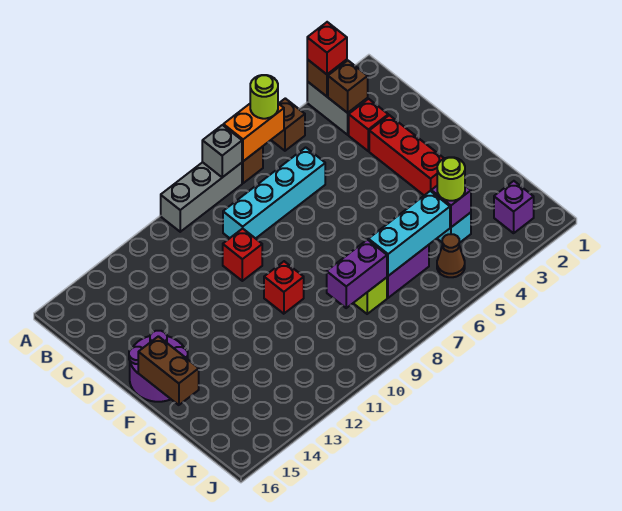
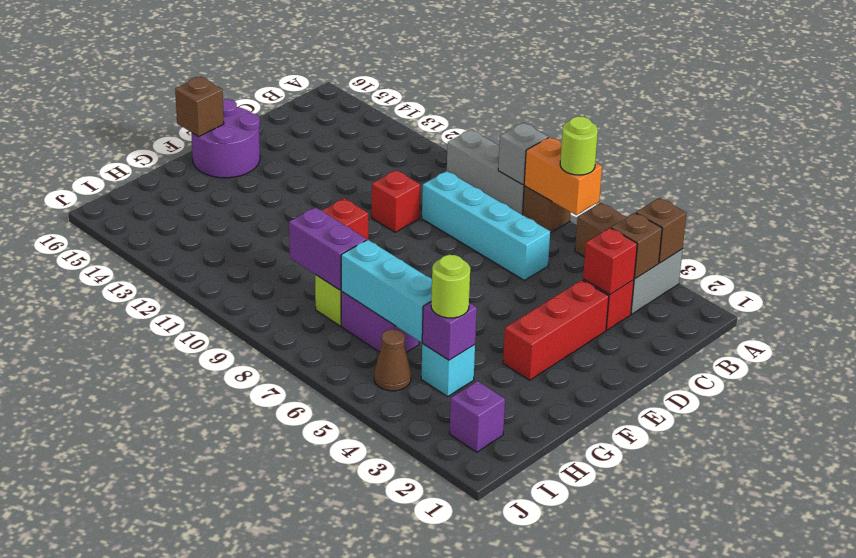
red brick A3 level 3 -> red brick C3 level 2
brown brick F16:G16 level 2 -> brown brick F16 level 2

